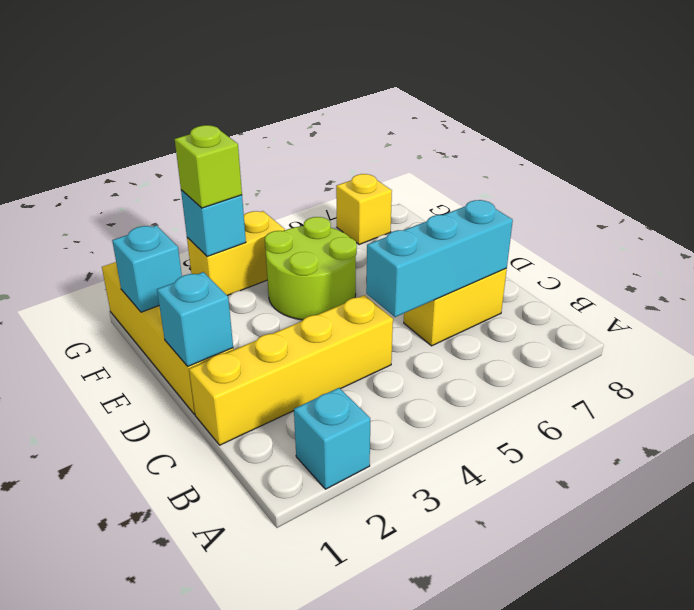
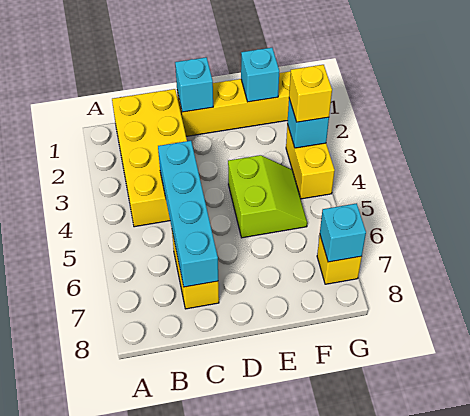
cyan brick A2 level 1 -> cyan brick G7 level 2
yellow brick C1:C4 level 1 -> yellow brick B1:C4 level 1
cyan brick C5:C7 level 2 -> cyan brick C4:C7 level 2
lime round brick E4:F5 level 1 -> lime slope E4:F5 level 1 top E
lime brick G3 level 3 -> yellow brick G3 level 3

